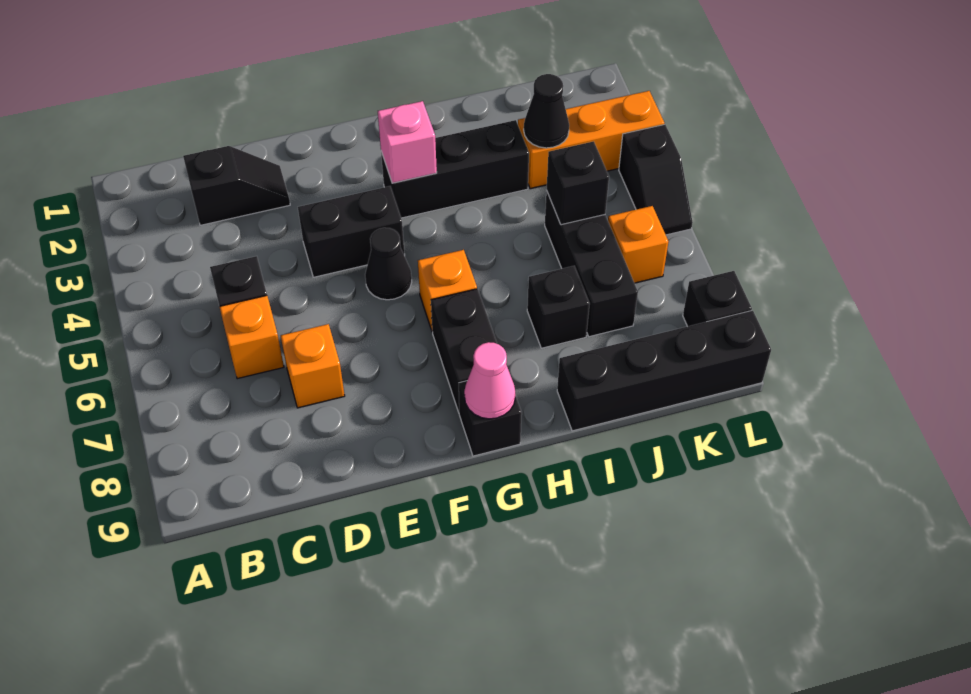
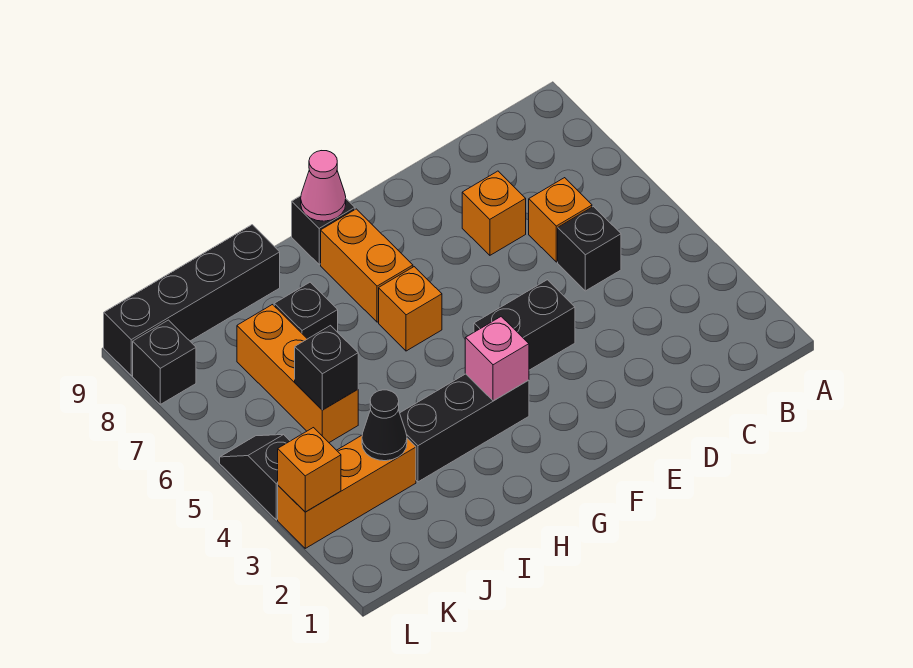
black slope C2:D2 level 1 top C -> none
black cone F5 level 1 -> none
black brick G7:G8 level 1 -> orange brick G7:G8 level 1
black brick J5:J7 level 1 -> orange brick J5:J7 level 1
orange brick K6 level 1 -> orange brick L3 level 2

